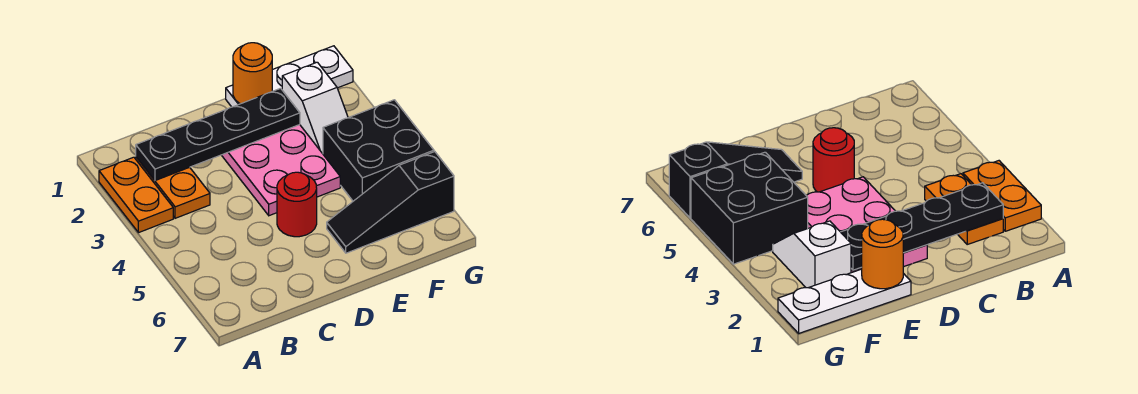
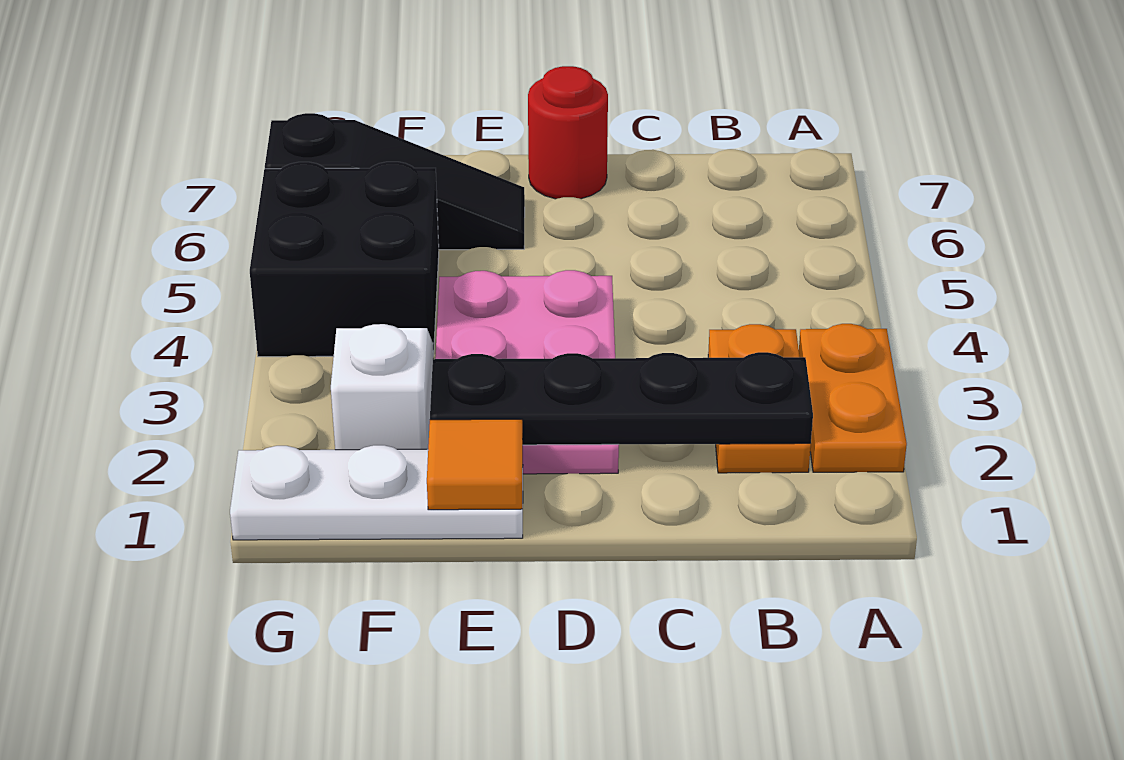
red round brick D5 level 1 -> red round brick D7 level 1
orange round brick E1 level 2 -> orange tile E1 level 2

